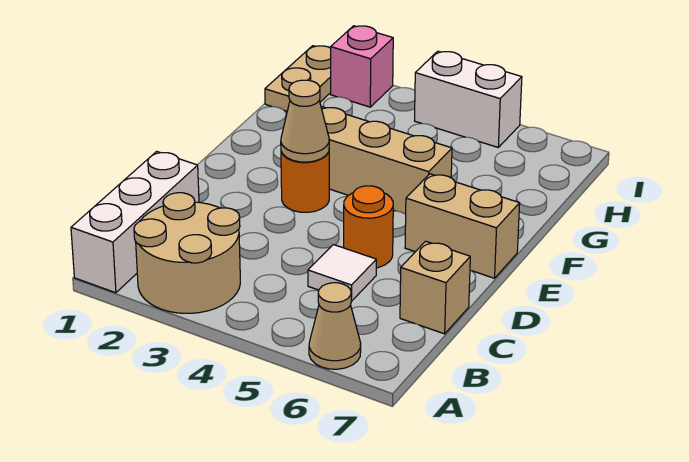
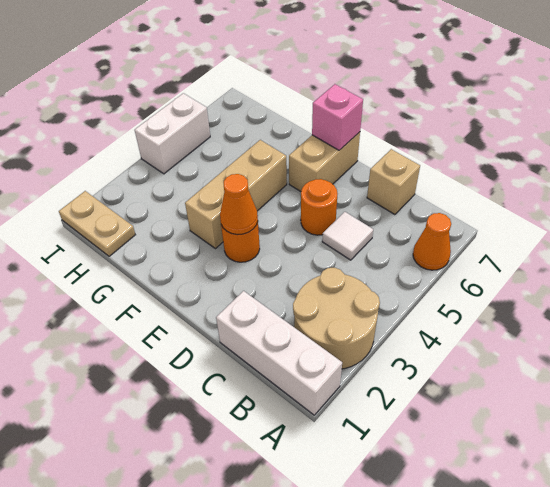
tan cone A6 level 1 -> orange cone A6 level 1
tan cone E3 level 2 -> orange cone E3 level 2
pink brick I2 level 1 -> pink brick E7 level 2

